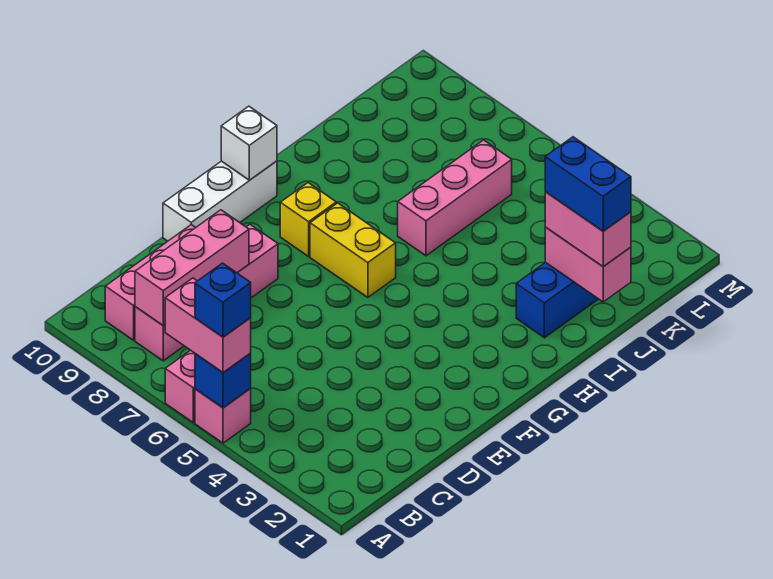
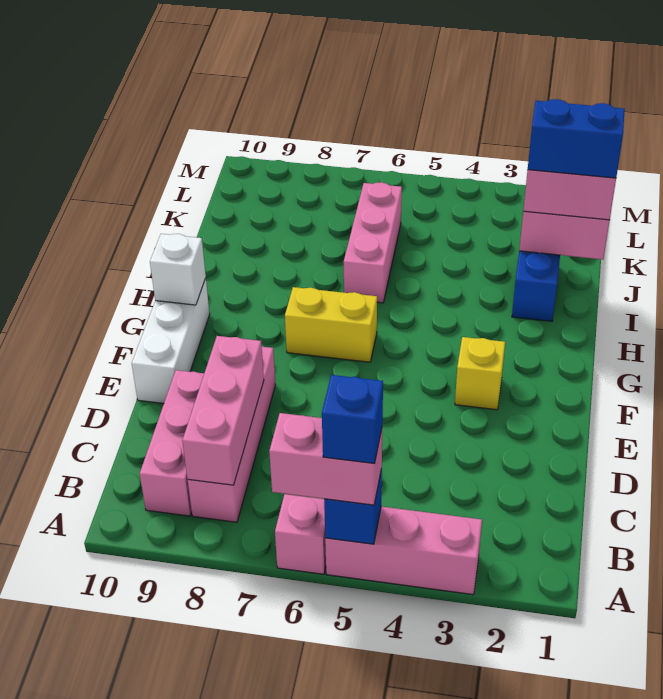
pink brick A5 level 1 -> pink brick A3:A5 level 1
yellow brick G8 level 1 -> yellow brick F3 level 1

